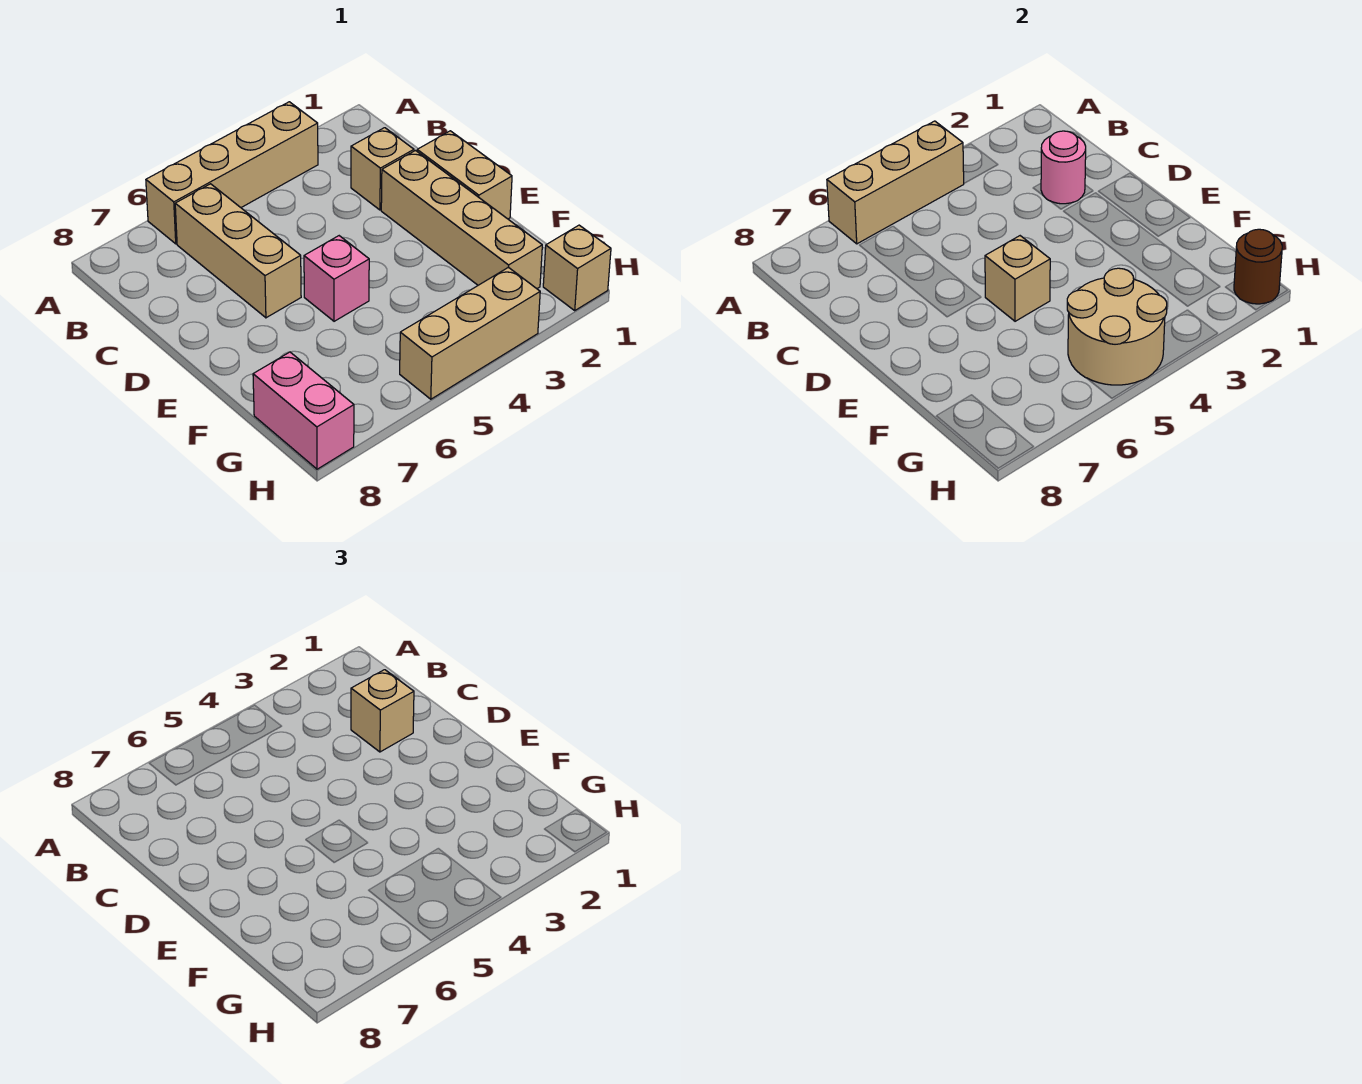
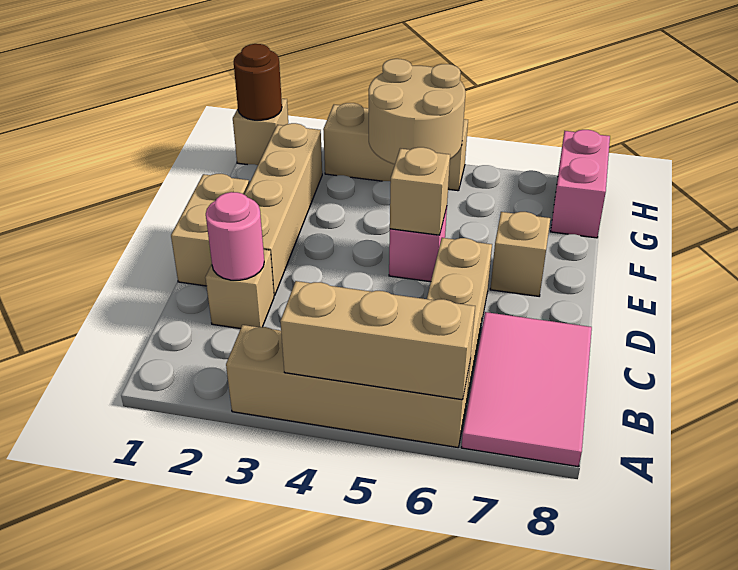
none -> pink tile A7:C8 level 1
tan brick C2 level 3 -> tan brick E7 level 1

